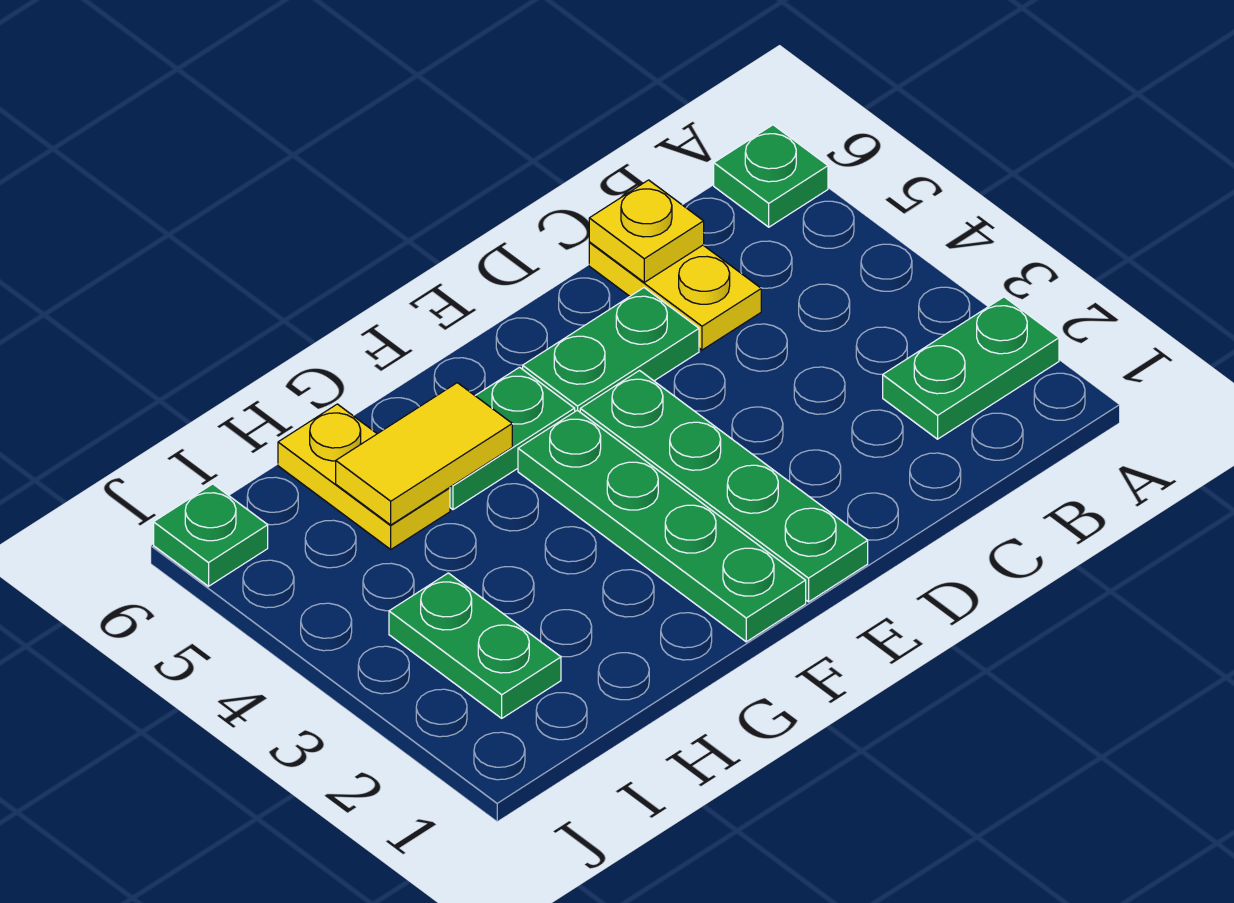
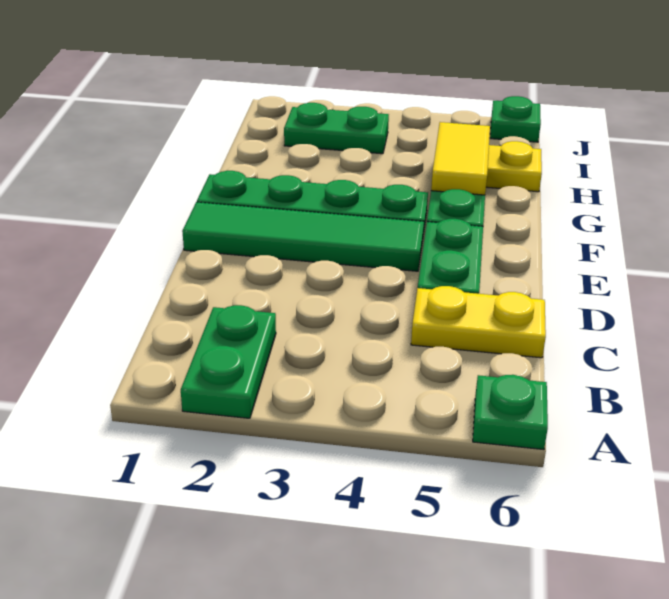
yellow plate C6 level 2 -> none
green plate E1:E4 level 1 -> green tile E1:E4 level 1

